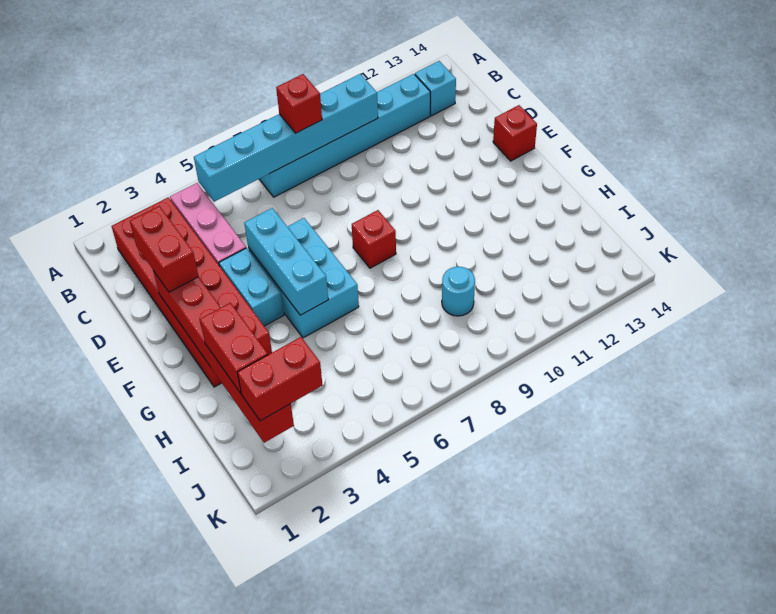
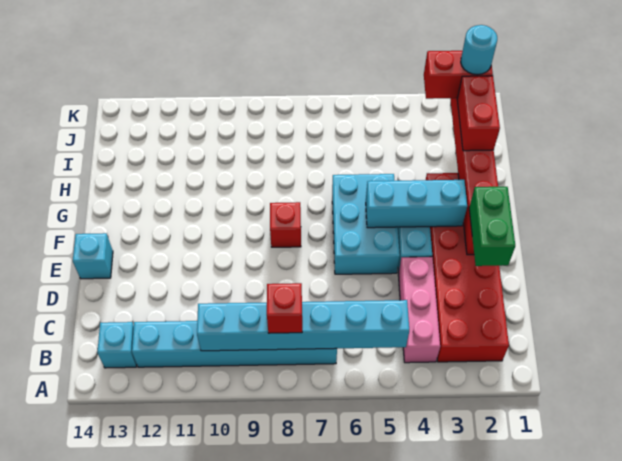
red brick D2:E2 level 3 -> green brick D2:E2 level 3
cyan brick E5:G5 level 2 -> cyan brick F3:F5 level 2
red brick E14 level 1 -> cyan brick E14 level 1
cyan round brick I9 level 1 -> cyan round brick J2 level 4

